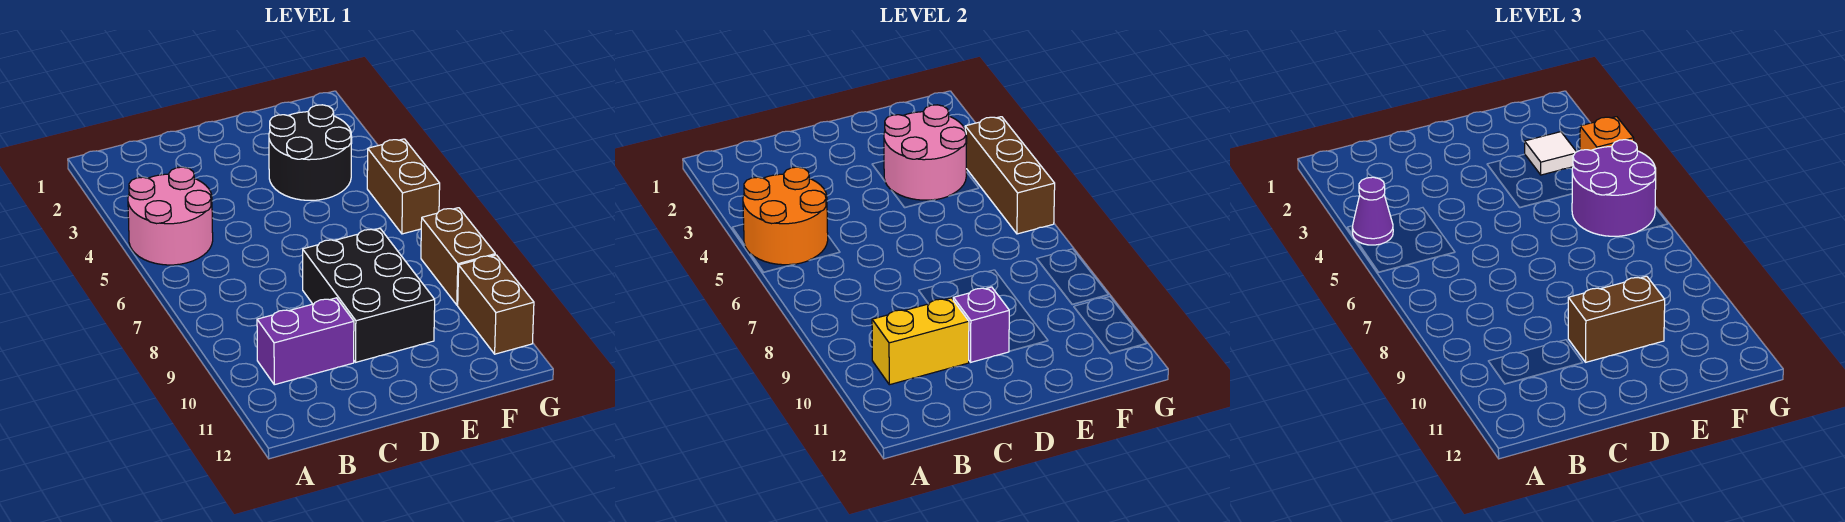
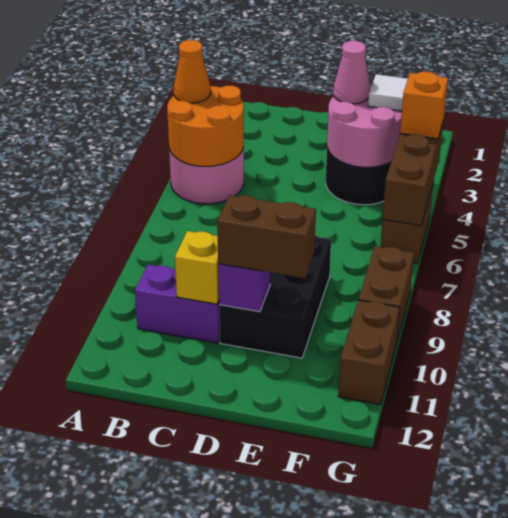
purple cone A4 level 3 -> orange cone A4 level 3
yellow brick B10:C10 level 2 -> yellow brick C10 level 2
none -> pink cone E3 level 3
purple round brick F5:G6 level 3 -> none

